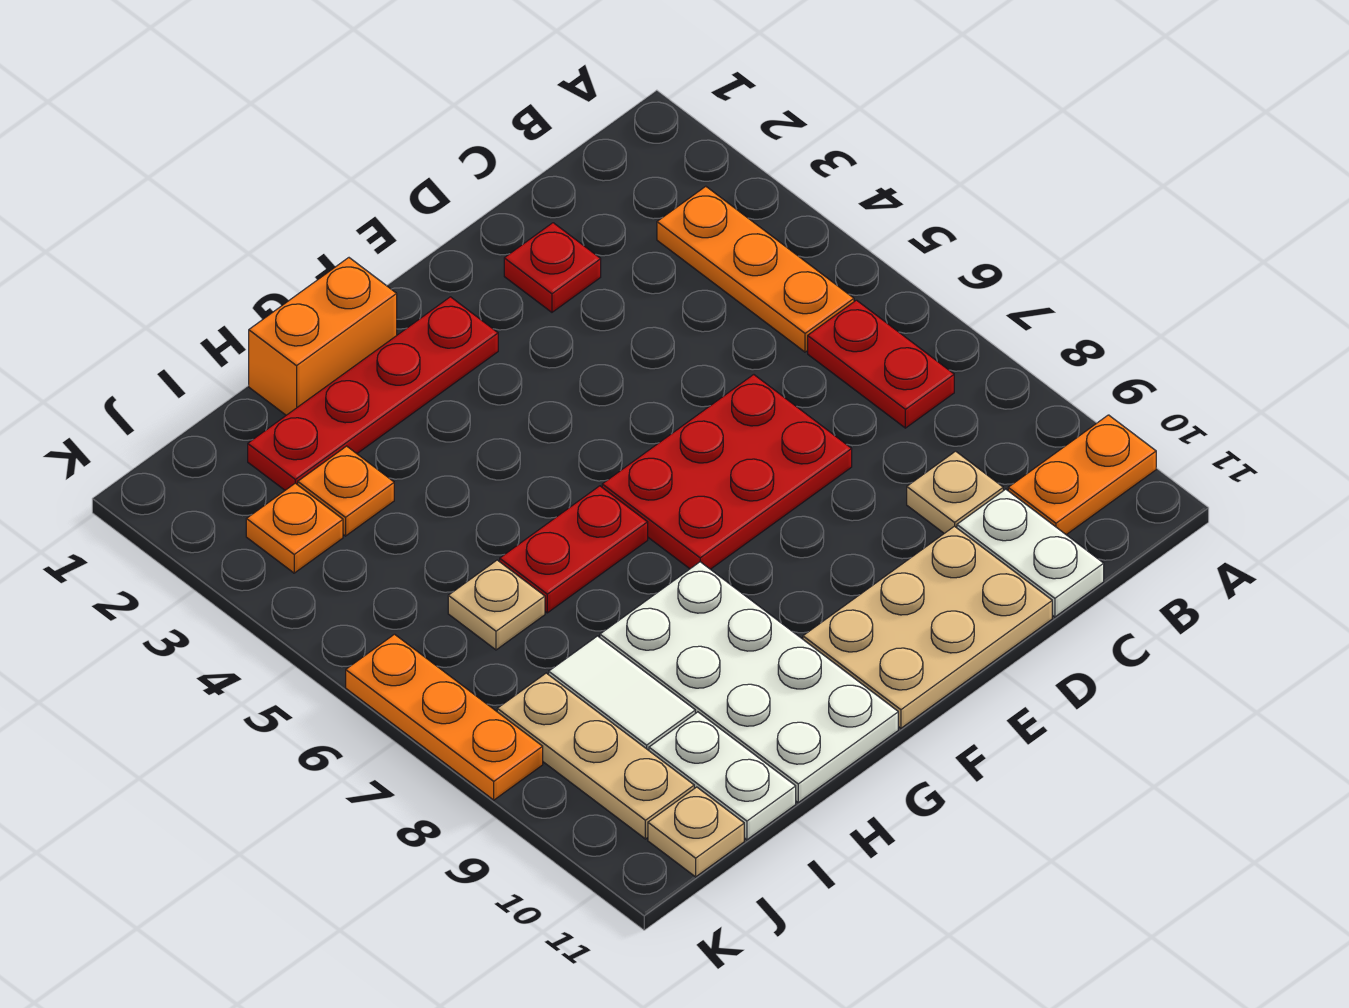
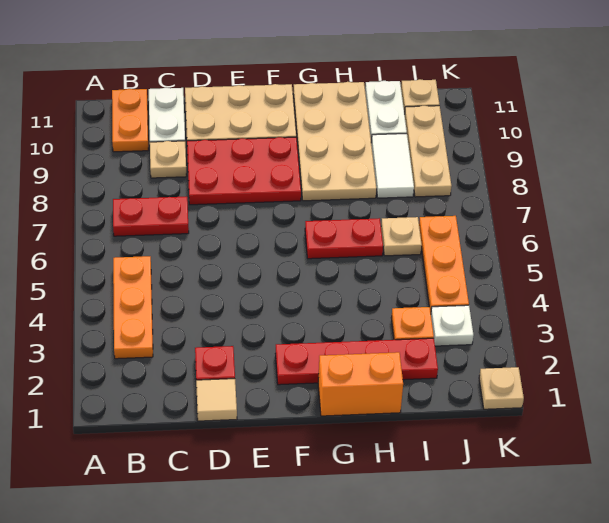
orange plate A10:B10 level 1 -> orange plate B10:B11 level 1
red plate B6:B7 level 1 -> red plate B7:C7 level 1
none -> tan tile D1 level 1
red plate D6:F7 level 1 -> red plate D8:F9 level 1
white plate G8:H11 level 1 -> tan plate G8:H11 level 1
orange plate J3 level 1 -> white plate J3 level 1
none -> tan plate K1 level 1
orange plate K6:K8 level 1 -> orange plate J4:J6 level 1

